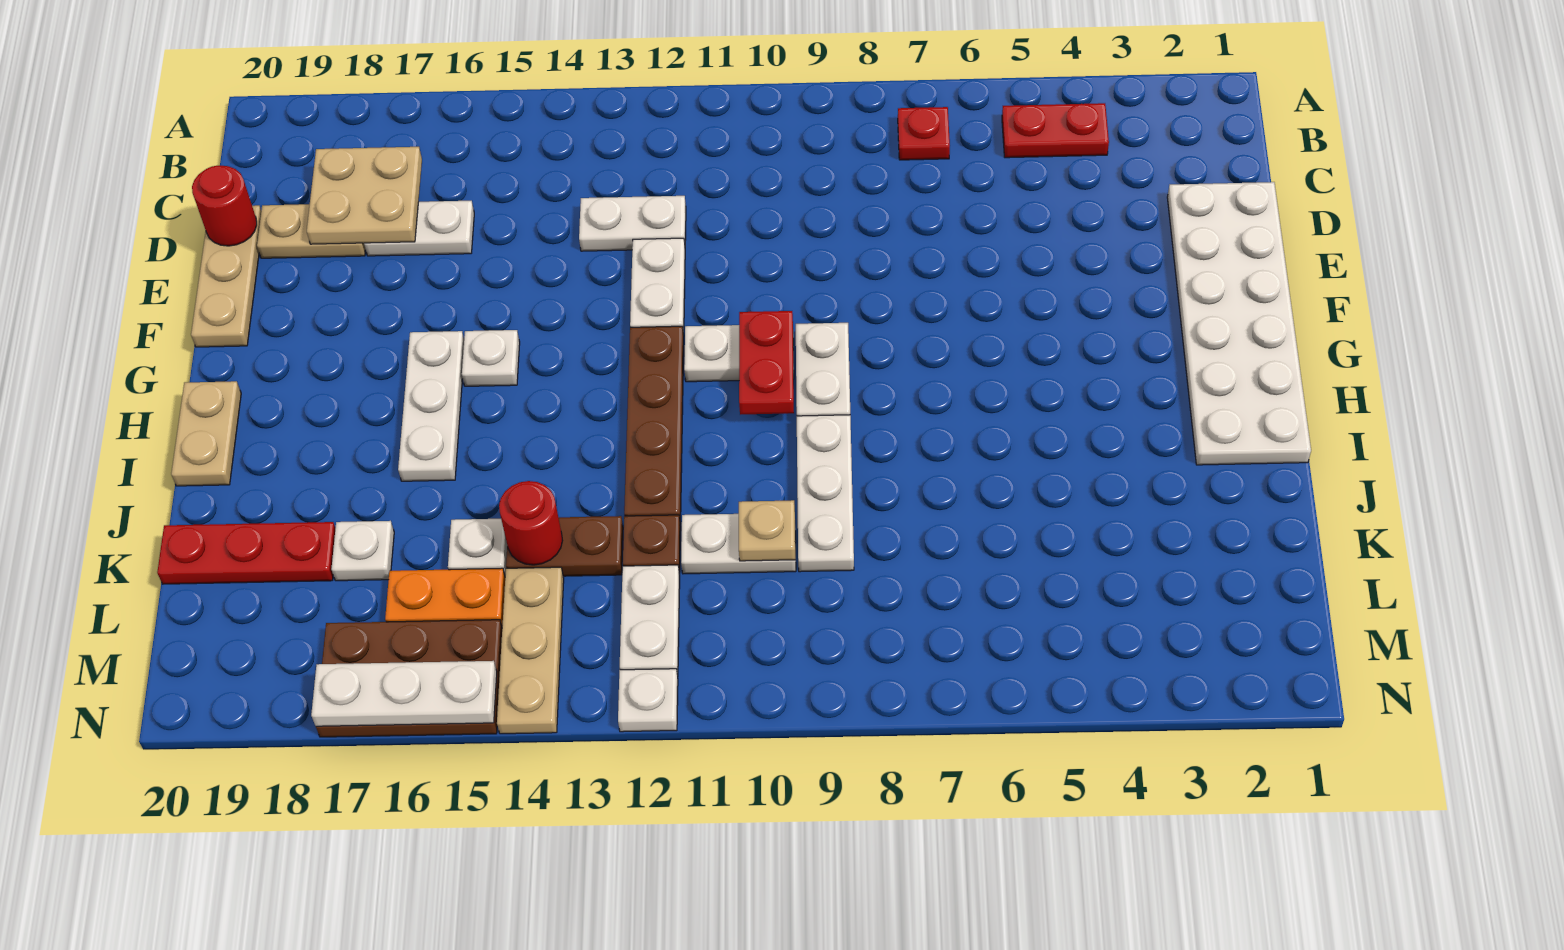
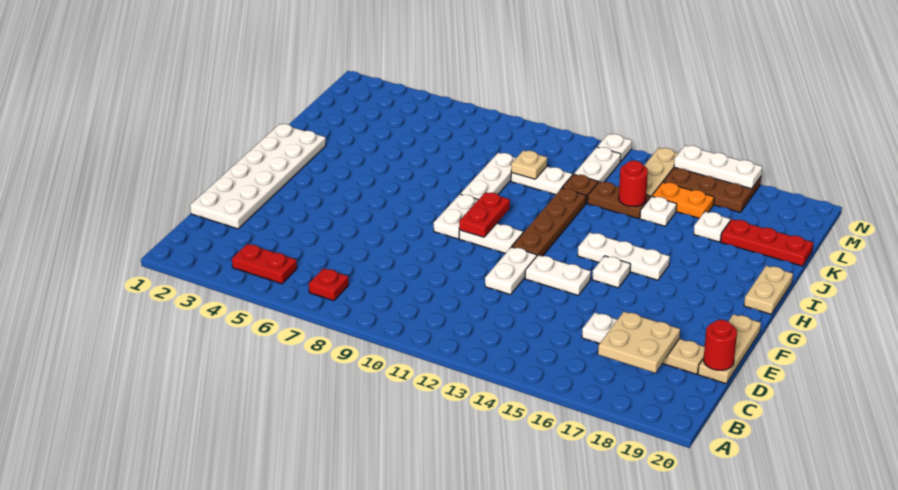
white plate D12:D13 level 1 -> white plate F13:F14 level 1
white plate G16:I16 level 1 -> white plate H14:H16 level 1

